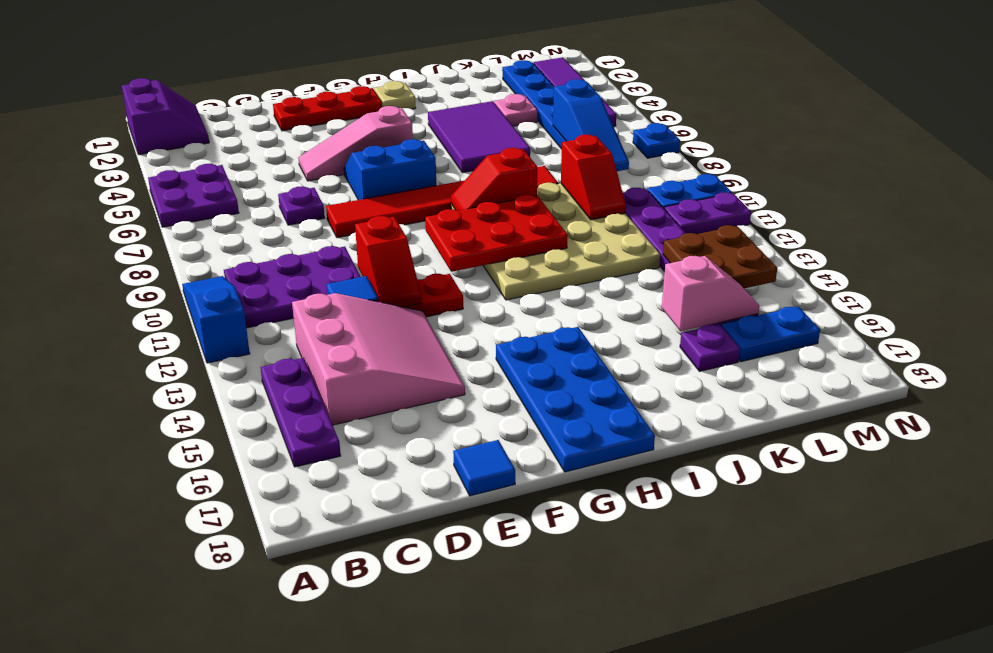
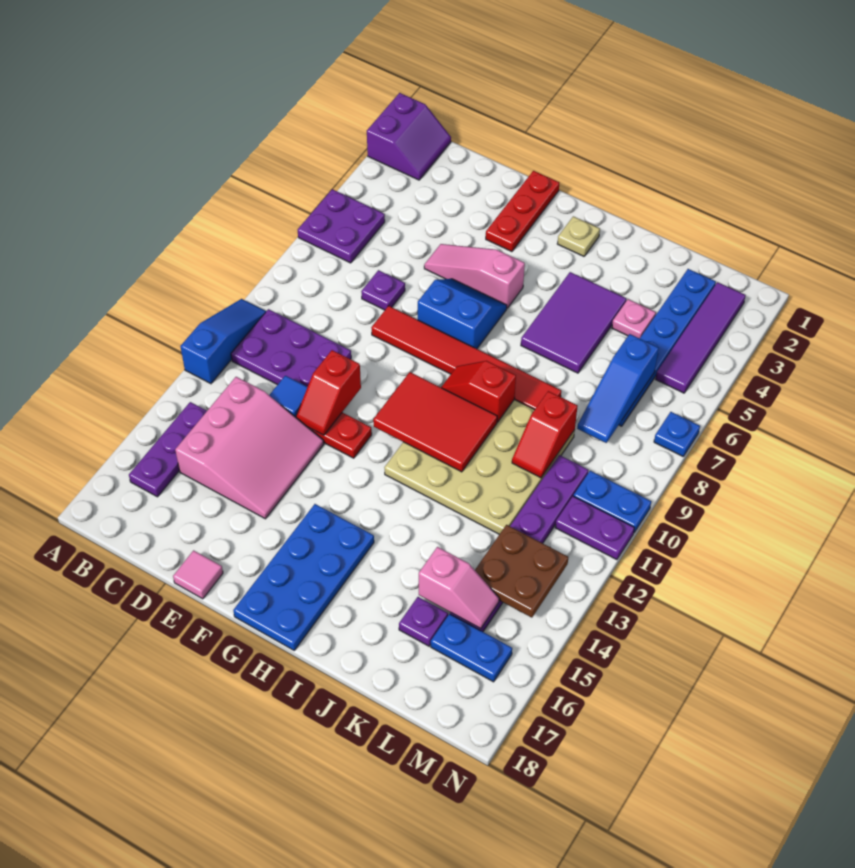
red plate E2:G2 level 1 -> red plate F1:F3 level 1
blue tile E18 level 1 -> pink tile E18 level 1
red plate G10:I11 level 2 -> red tile G10:I11 level 2

